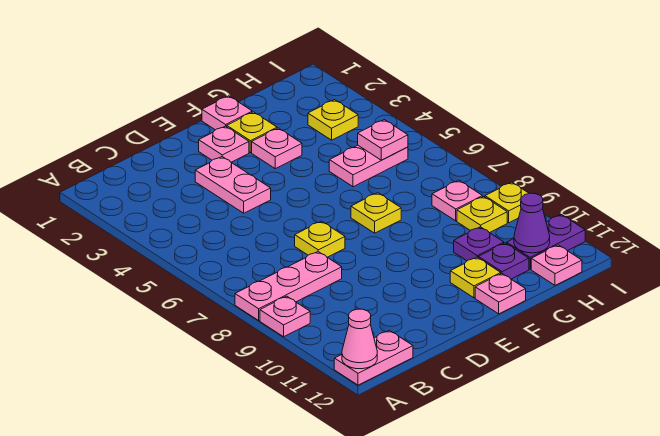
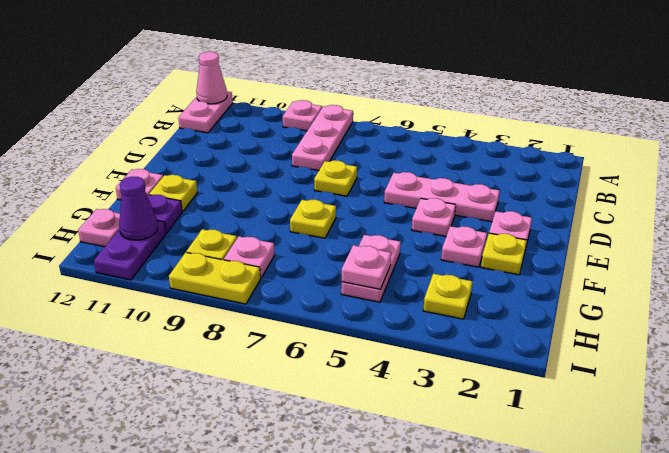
pink plate D3:D4 level 1 -> pink plate D3:D5 level 1
pink plate F1 level 1 -> pink plate E4 level 1
purple plate G10 level 1 -> none
yellow plate I9 level 1 -> yellow plate I8:I9 level 1

